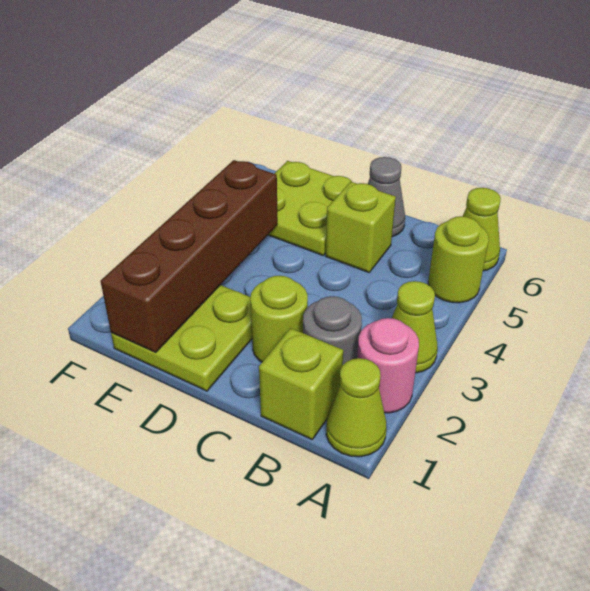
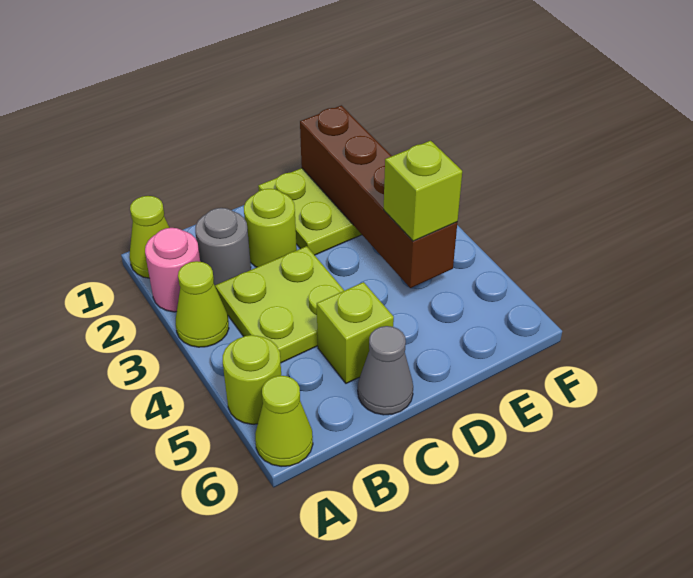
lime brick B1 level 1 -> lime brick E4 level 3
lime plate D5:E6 level 1 -> lime plate B3:C4 level 1

